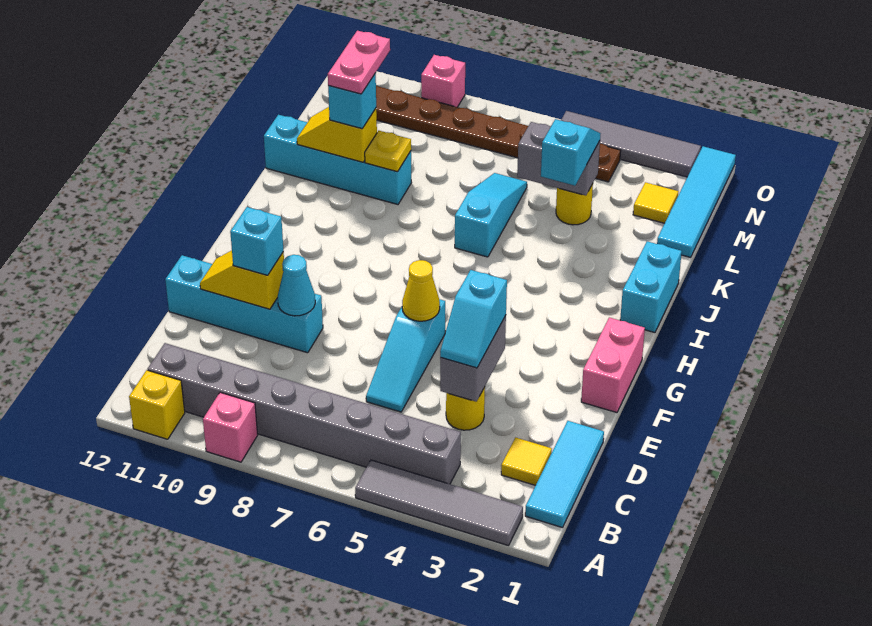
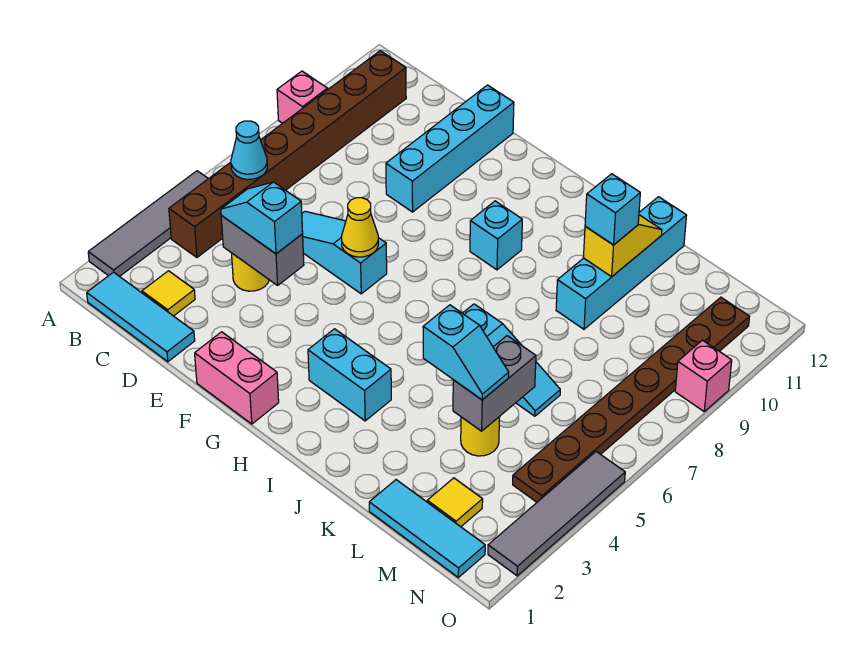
yellow brick A11 level 1 -> none
grey brick B4:B11 level 1 -> brown brick B4:B11 level 1
cyan cone E9 level 2 -> cyan cone B6 level 2
yellow slope E10:E11 level 2 top 10 -> none
cyan brick E10 level 3 -> cyan brick H9 level 1
cyan brick I1:J1 level 1 -> cyan brick H3:I3 level 1
yellow plate K9 level 2 -> none
pink plate K10:L10 level 4 -> none
cyan tile L1:O1 level 1 -> cyan tile L1:N1 level 1

